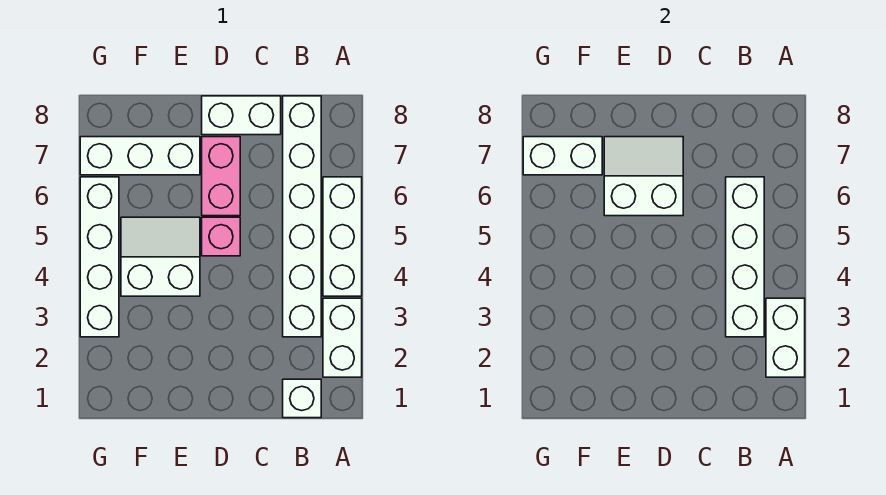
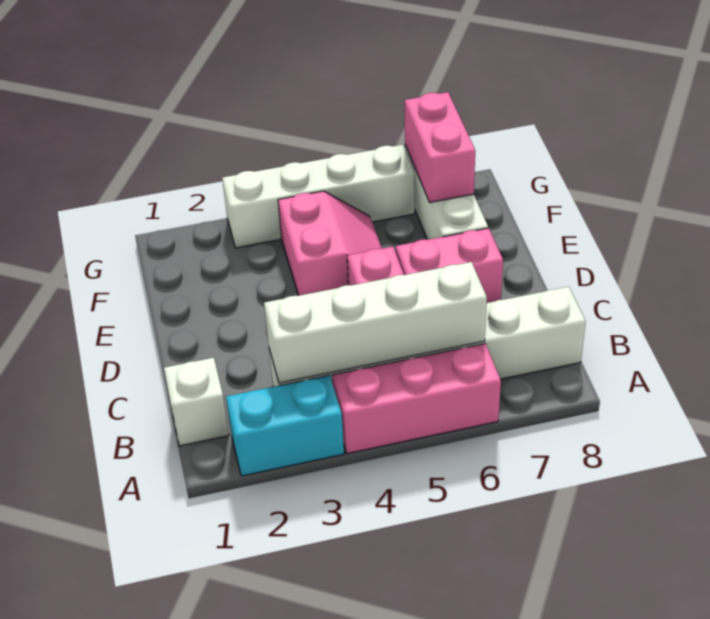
white brick A2:A3 level 1 -> cyan brick A2:A3 level 1
white brick A2:A3 level 2 -> none
white brick A4:A6 level 1 -> pink brick A4:A6 level 1
white brick C8:D8 level 1 -> none
white slope D6:E7 level 2 top 6 -> none
white slope E4:F5 level 1 top 4 -> pink slope E4:F5 level 1 top 4
white brick F7:G7 level 2 -> pink brick F7:G7 level 2

